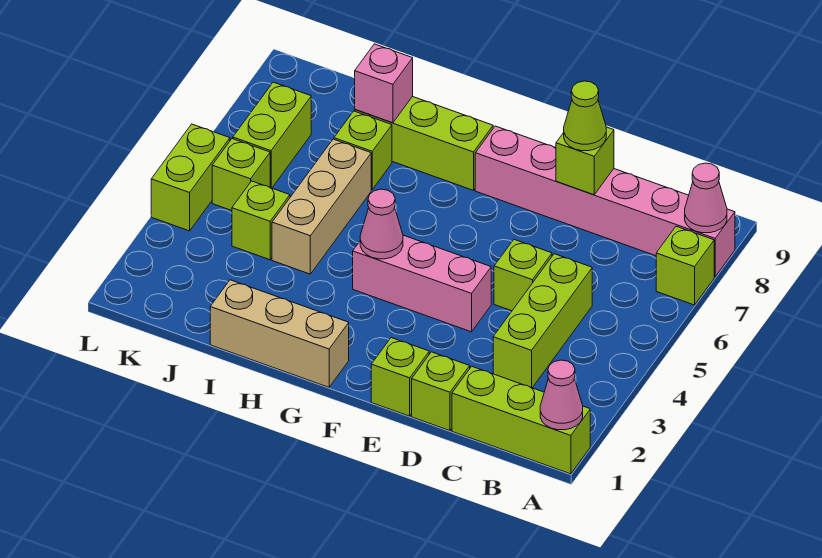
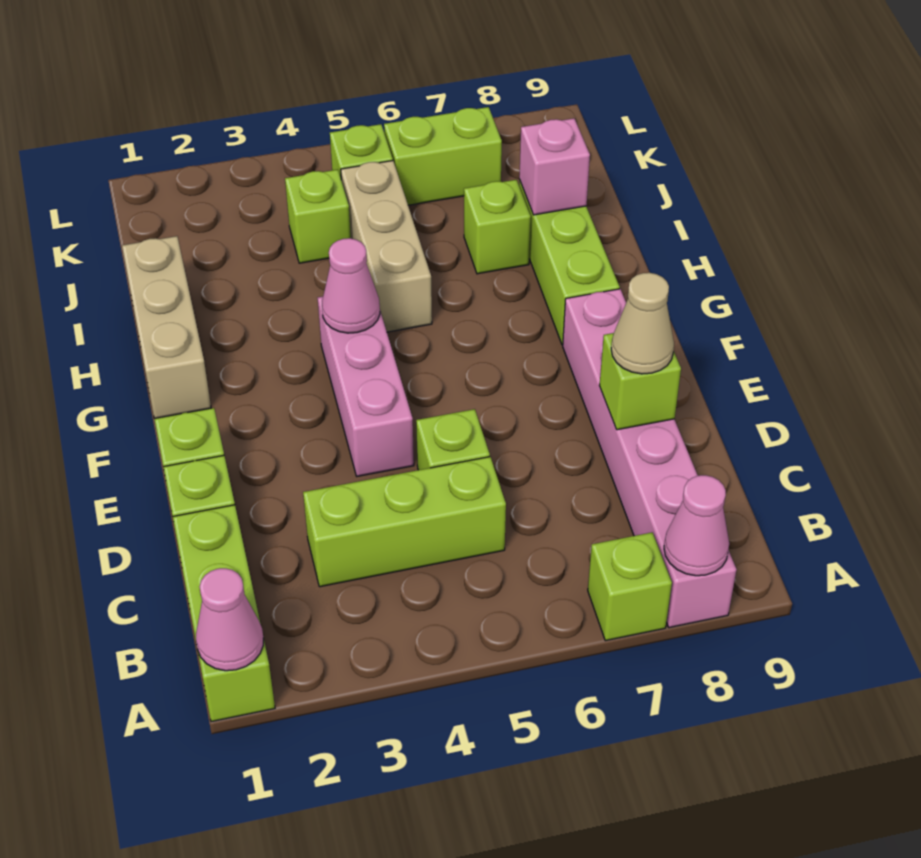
lime cone D8 level 3 -> tan cone D8 level 3
tan brick I4:I6 level 1 -> tan brick H5:J5 level 1
lime brick L4:L5 level 1 -> none

